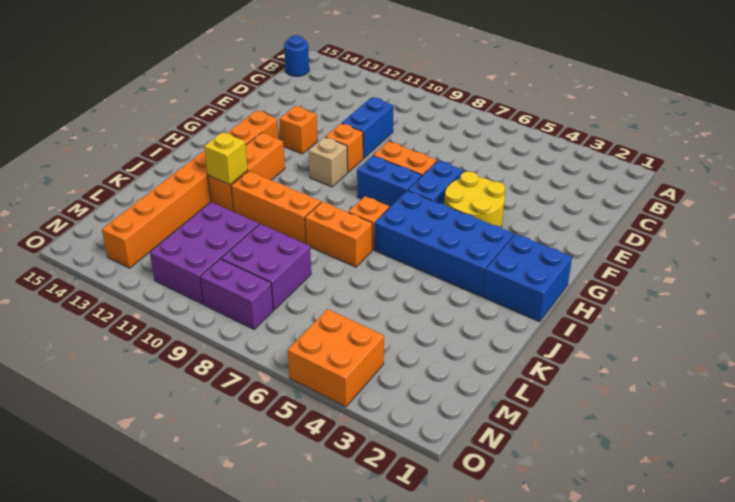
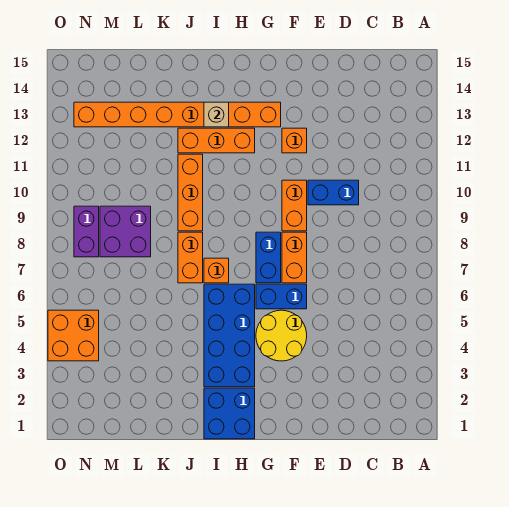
blue round brick B15 level 1 -> none
orange brick F10 level 1 -> orange brick F9:F10 level 1
tan brick G10 level 1 -> tan brick I13 level 2
yellow brick J12 level 2 -> none
purple brick L10:N11 level 1 -> none

